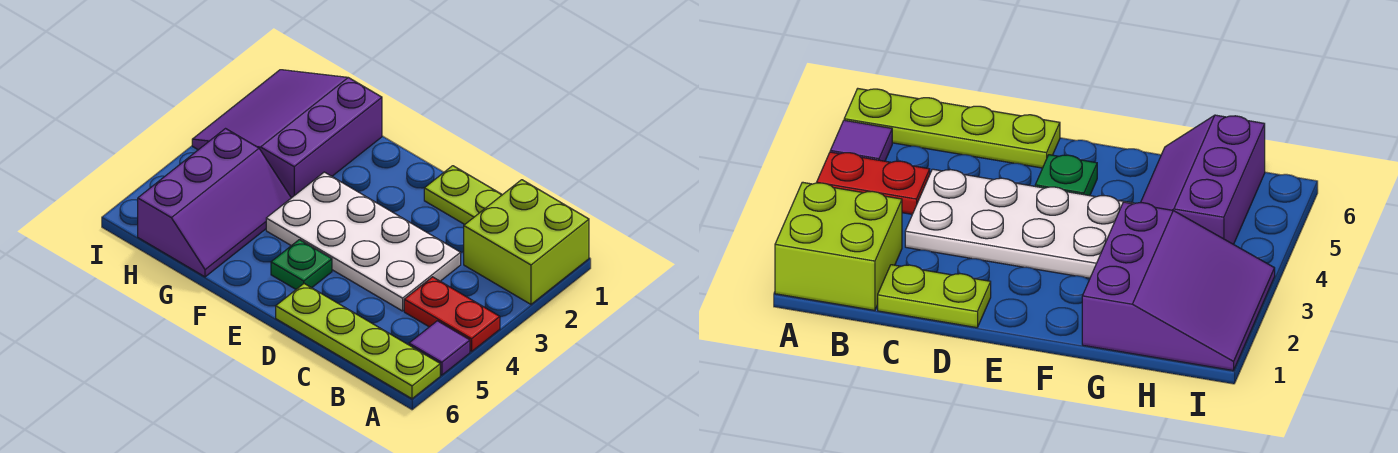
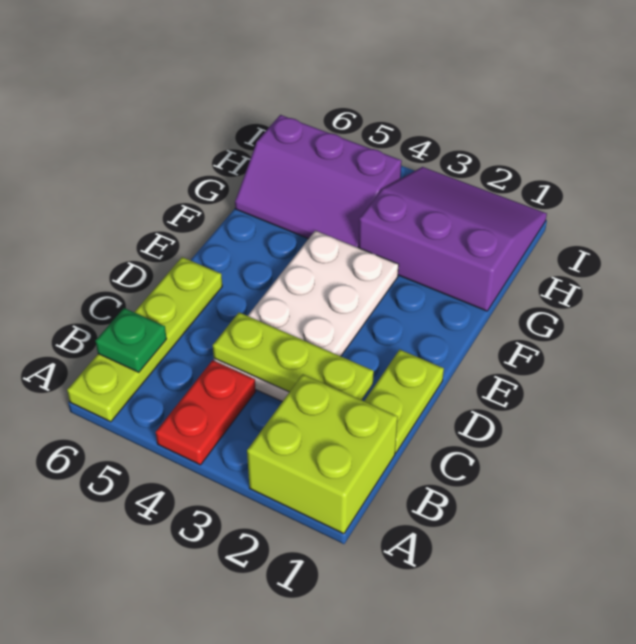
purple tile A5 level 1 -> none
none -> lime plate C2:C4 level 2
green plate E5 level 1 -> green plate B6 level 2

